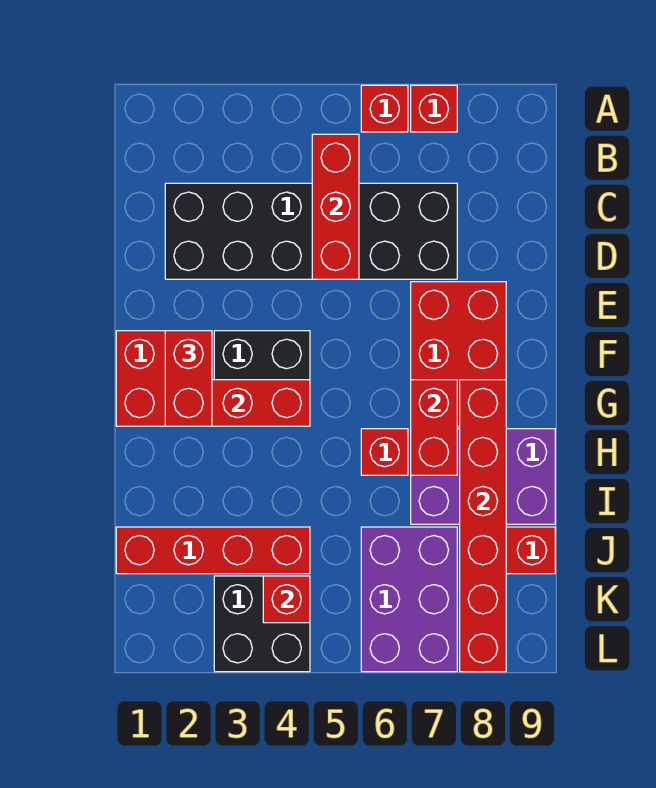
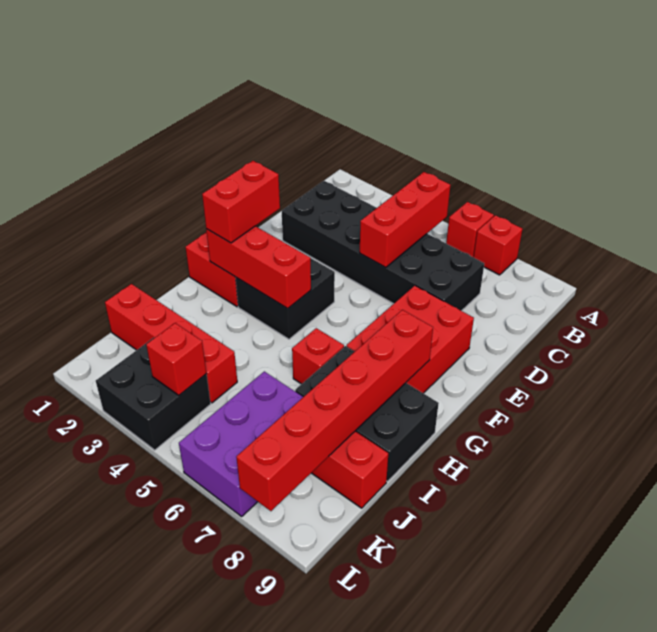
red brick G7:H7 level 2 -> none
purple brick H7:I9 level 1 -> black brick H7:I9 level 1

